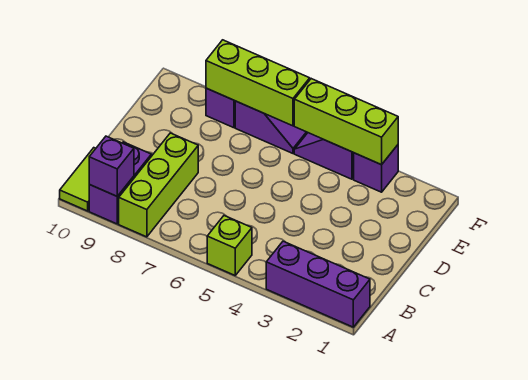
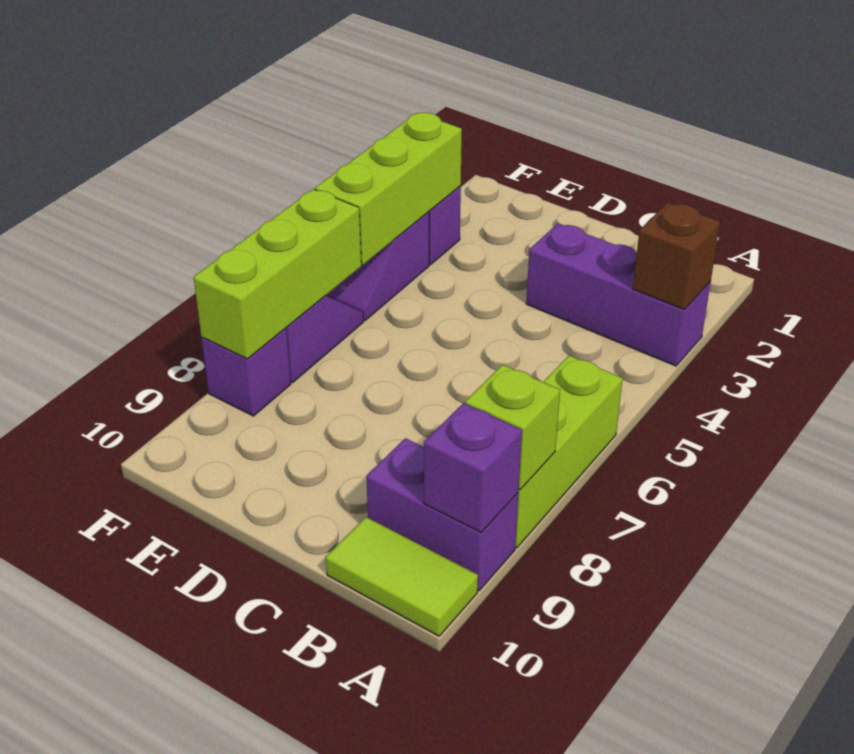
purple brick A1:A3 level 1 -> purple brick A3:C3 level 1
none -> brown brick A3 level 2
lime brick A5 level 1 -> lime brick A8 level 2
lime brick A8:C8 level 1 -> lime brick A6:A8 level 1

